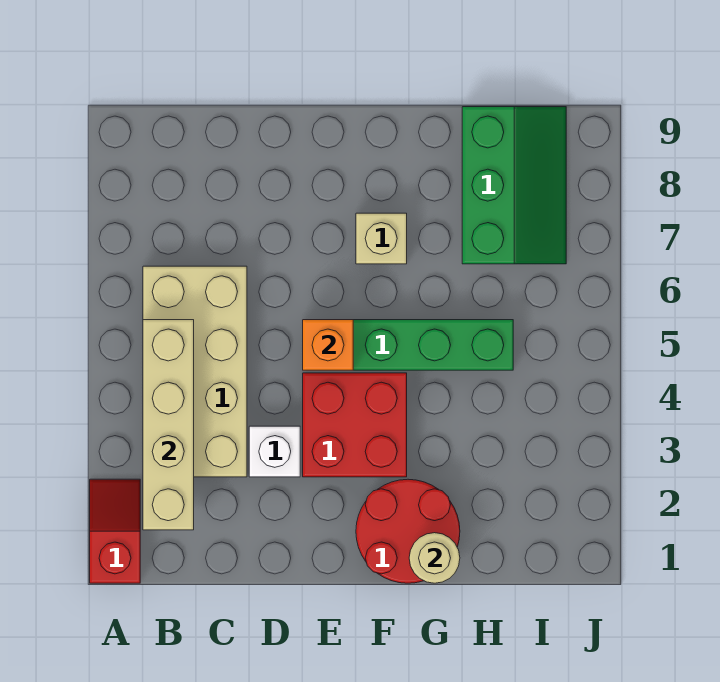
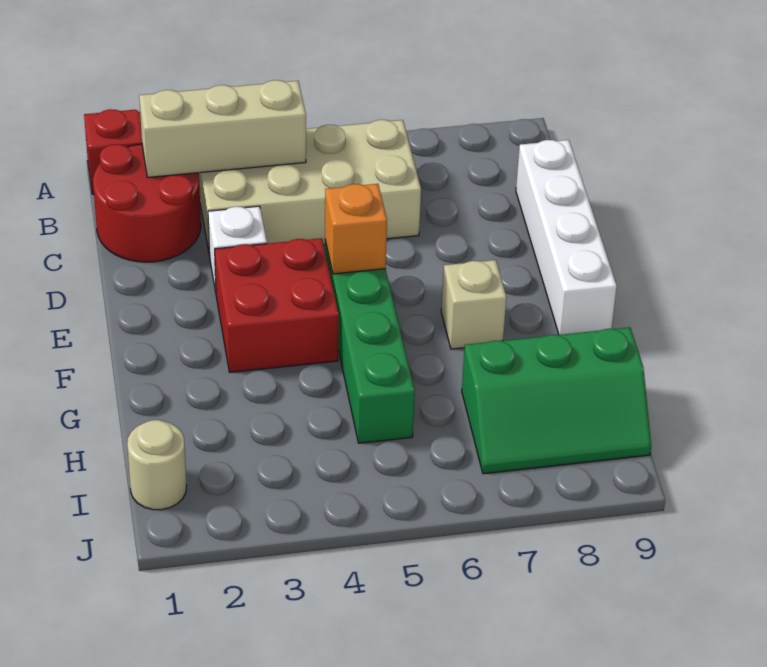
tan brick B2:B5 level 2 -> tan brick B2:B4 level 2
none -> white brick C9:F9 level 1
red round brick F1:G2 level 1 -> red round brick B1:C2 level 1
tan round brick G1 level 2 -> tan round brick I1 level 1

